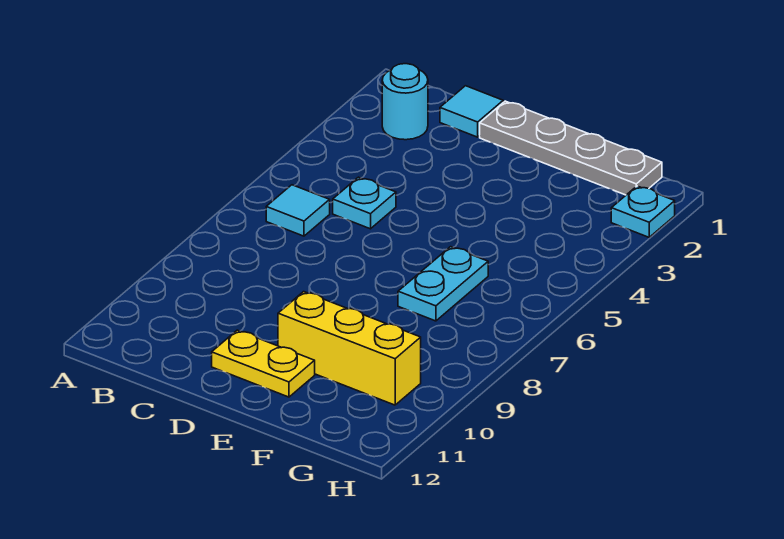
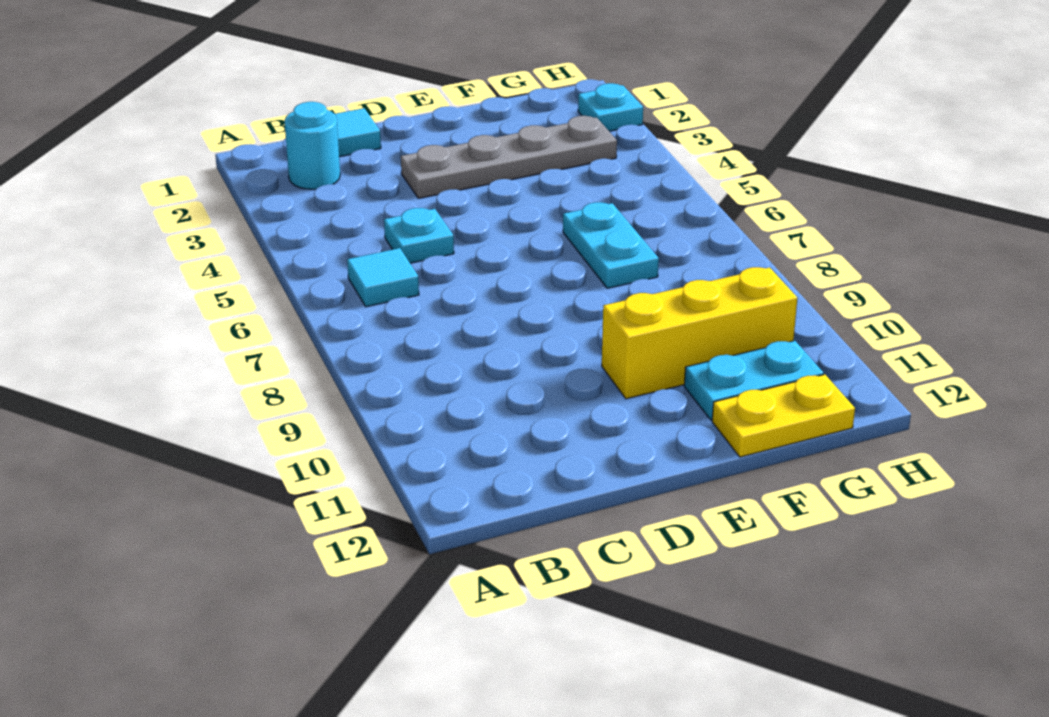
grey plate D1:G1 level 1 -> grey plate D3:G3 level 1
yellow plate D11:E11 level 1 -> yellow plate F12:G12 level 1
none -> cyan plate F11:G11 level 1

